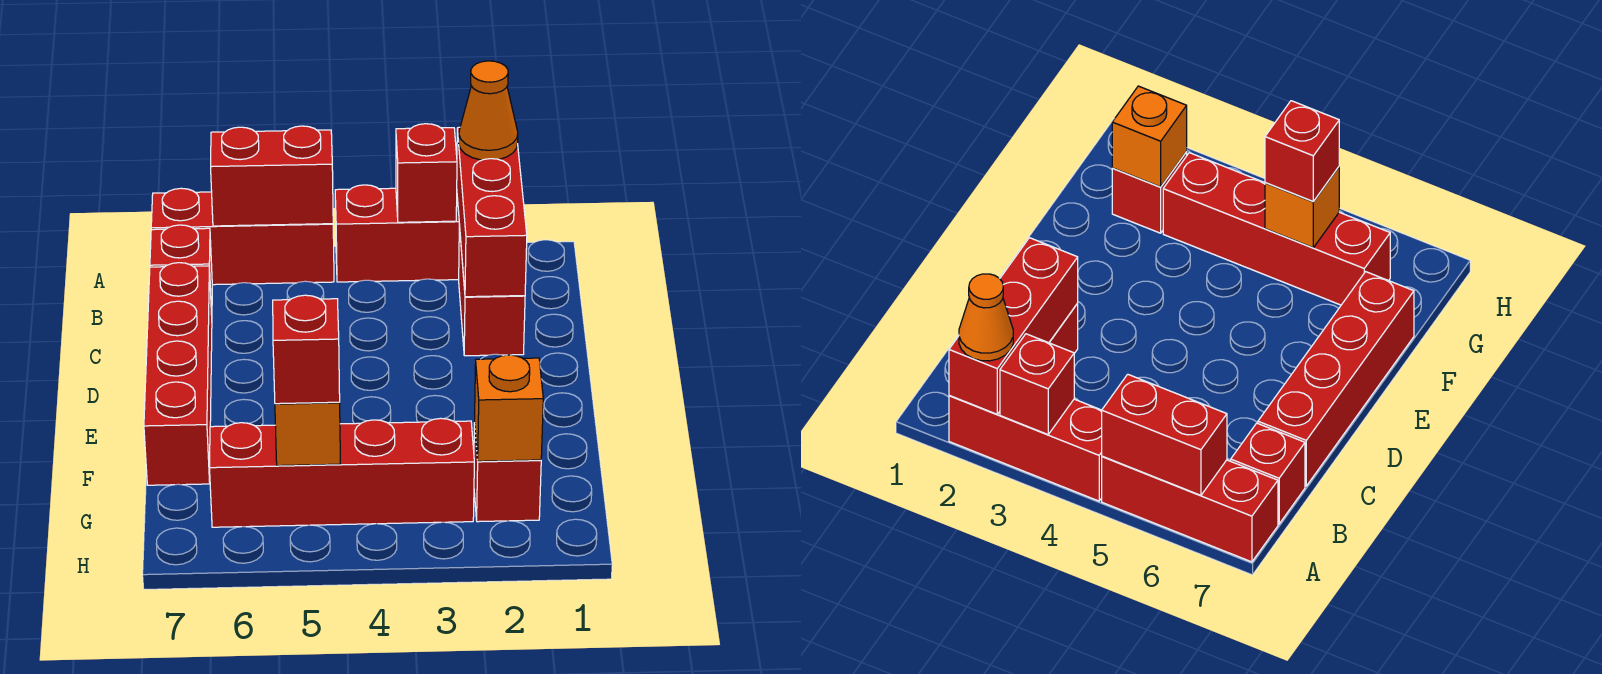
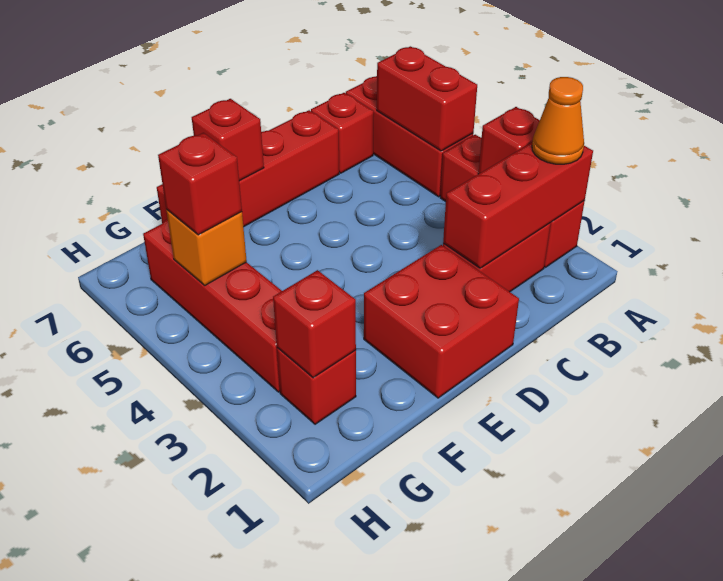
none -> red brick D1:E2 level 1
none -> red brick E7 level 2
orange brick G2 level 2 -> red brick G2 level 2

